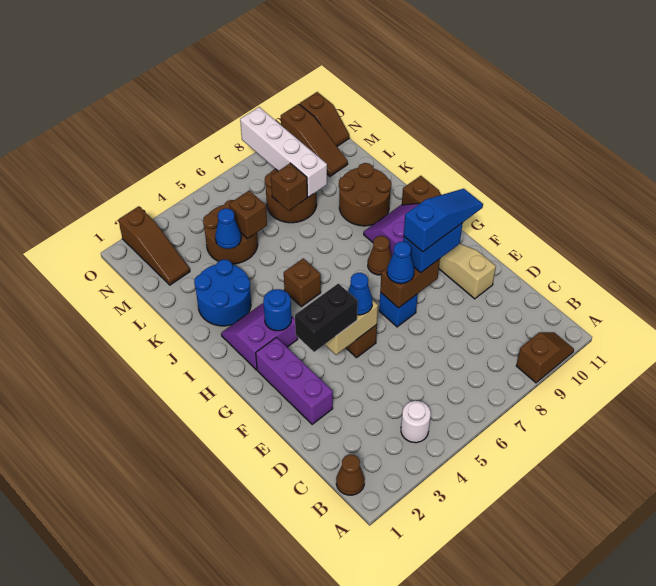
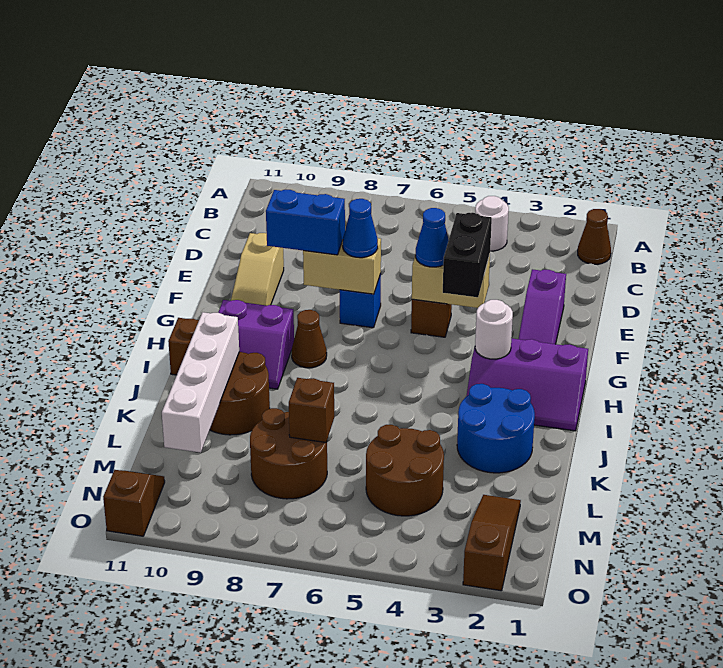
brown slope A9:A10 level 1 top 9 -> none
purple brick E2:G2 level 1 -> purple slope E2:G2 level 1 top E
black brick F3:F4 level 3 -> black brick F4:G4 level 3
brown brick F7:F8 level 2 -> tan brick F7:F8 level 2
blue slope F8:F10 level 4 top 8 -> none
purple slope H2:I3 level 1 top H -> purple slope H1:I3 level 1 top H
blue round brick H3 level 2 -> white round brick H3 level 2
brown brick I5 level 1 -> none
blue cone L4 level 2 -> none
brown brick L5 level 2 -> none
white brick L8:O8 level 2 -> white brick J10:M10 level 2
brown slope M10:O10 level 1 top O -> none

